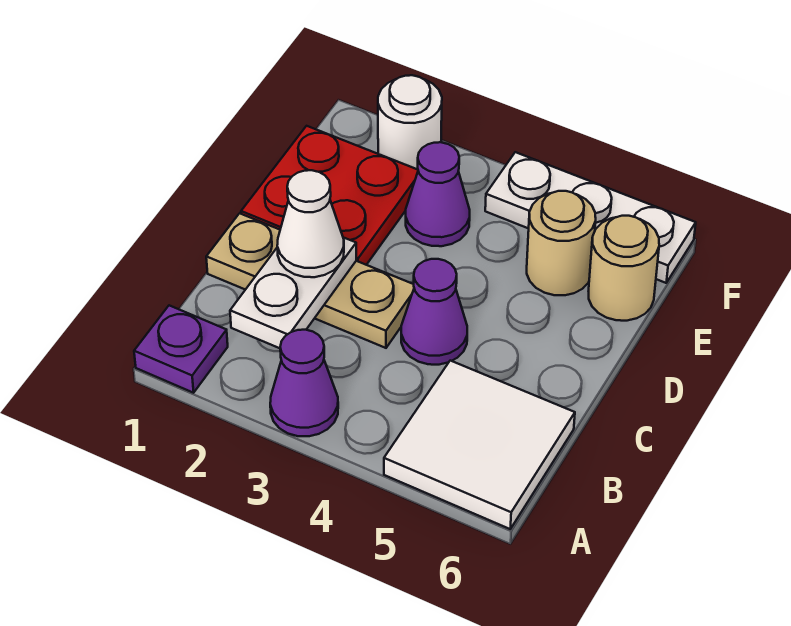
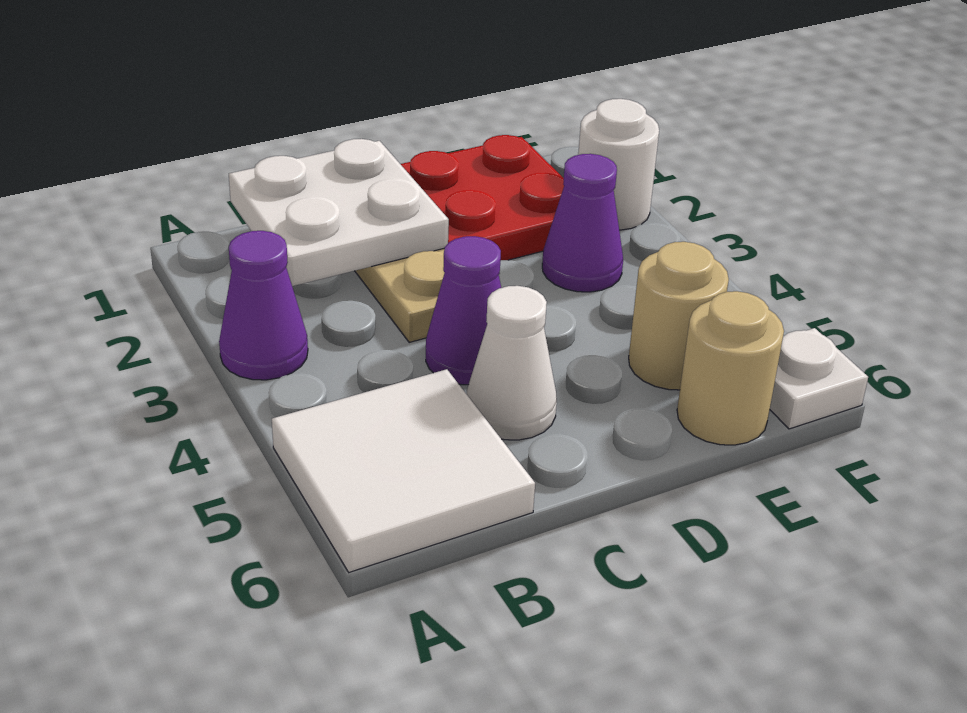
purple plate A1 level 1 -> none
white plate B2:C2 level 2 -> white plate B1:C2 level 2
white cone C2 level 3 -> white cone C5 level 1
white plate F4:F6 level 1 -> white plate F6 level 1

